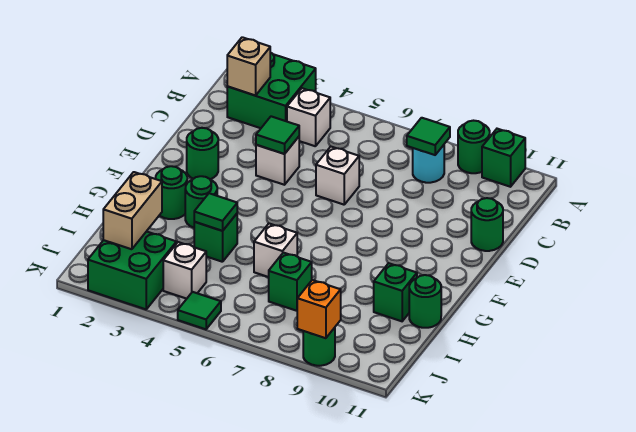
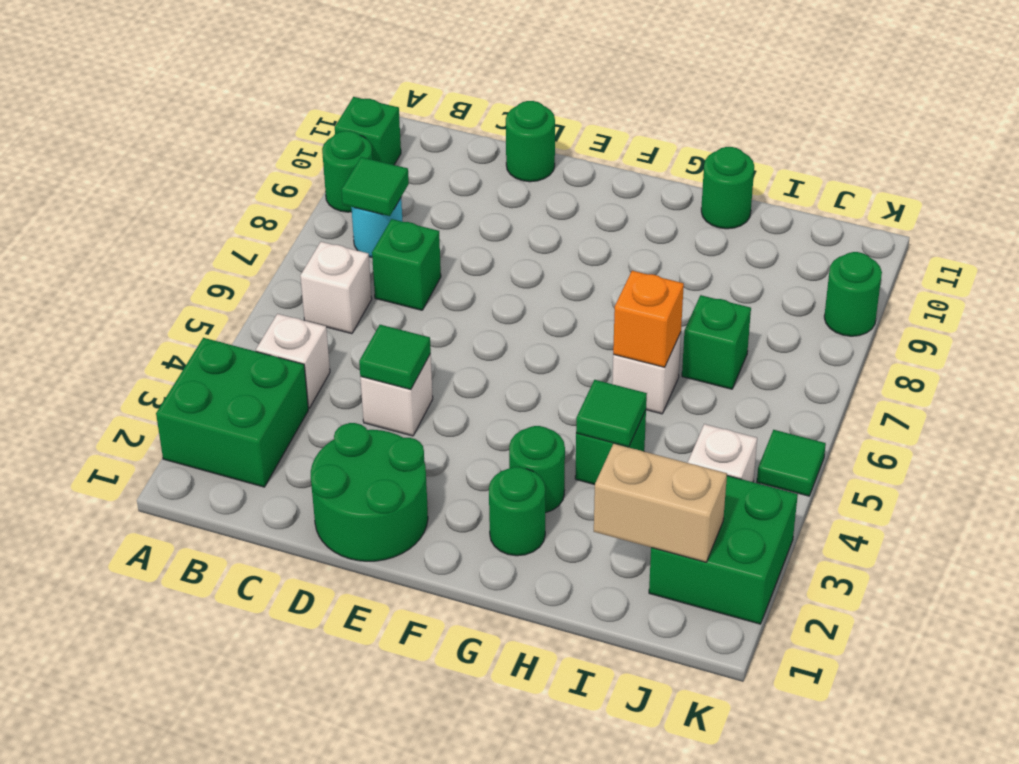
tan brick B2 level 2 -> none
white brick D6 level 1 -> white brick B6 level 1
green round brick E2 level 1 -> green round brick D1:E2 level 1
green brick H10 level 1 -> green brick C7 level 1
orange brick K9 level 2 -> orange brick H6 level 2

